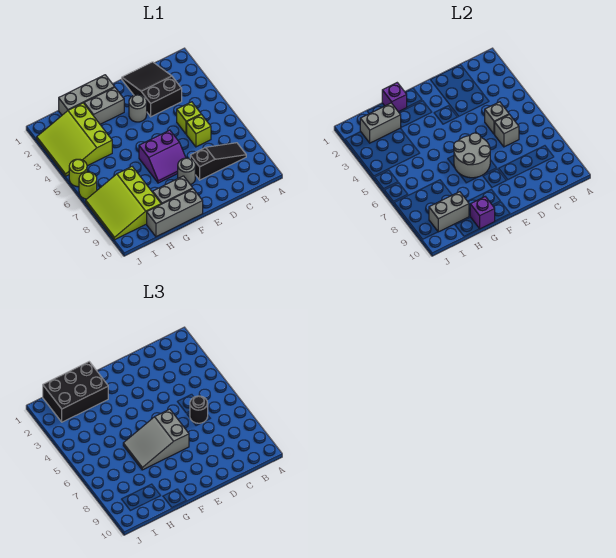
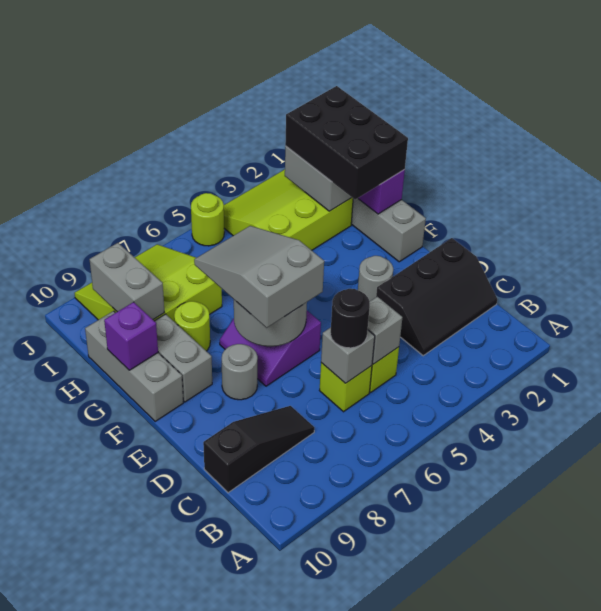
black slope B8:D8 level 1 top D -> black slope C8:C10 level 1 top 10
black slope C1:D3 level 1 top 3 -> black slope C1:D3 level 1 top D
grey brick F2:G2 level 1 -> none
lime round brick J6 level 1 -> lime round brick G8 level 1

